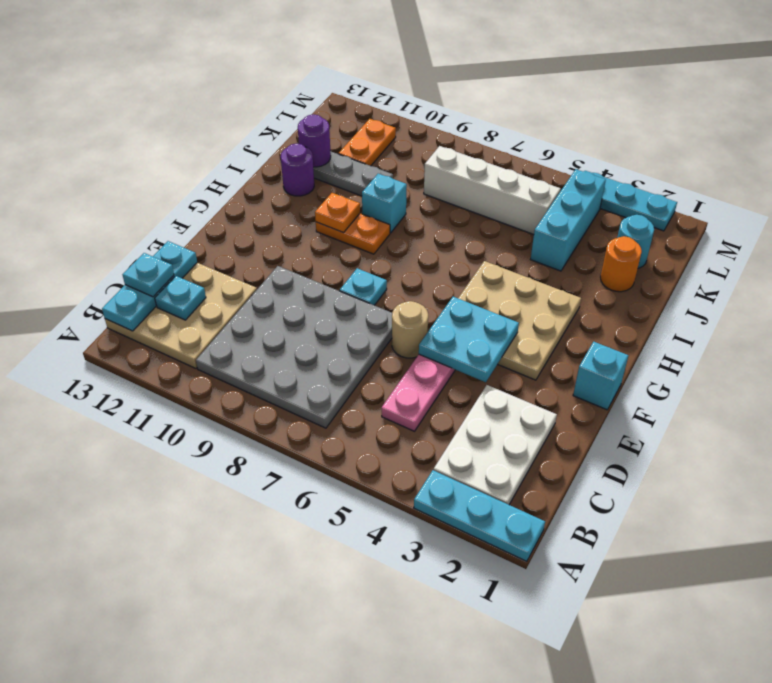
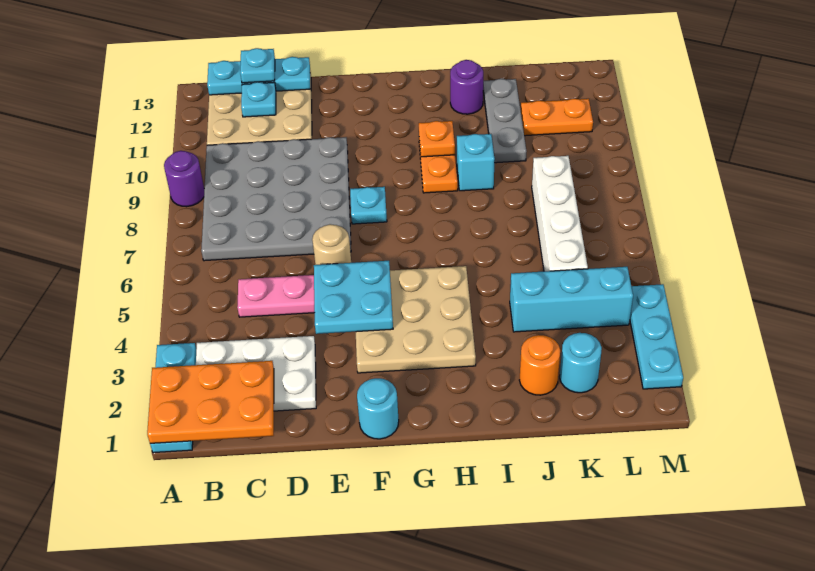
none -> orange plate A1:C2 level 2
cyan brick F1 level 1 -> cyan round brick F1 level 1
purple round brick J12 level 2 -> purple round brick A9 level 1

